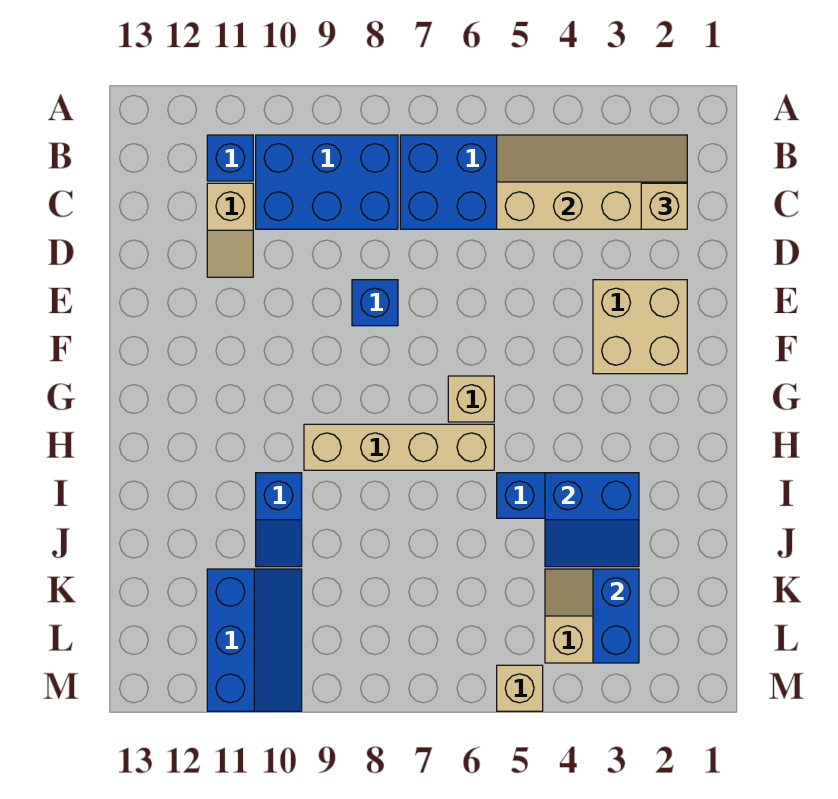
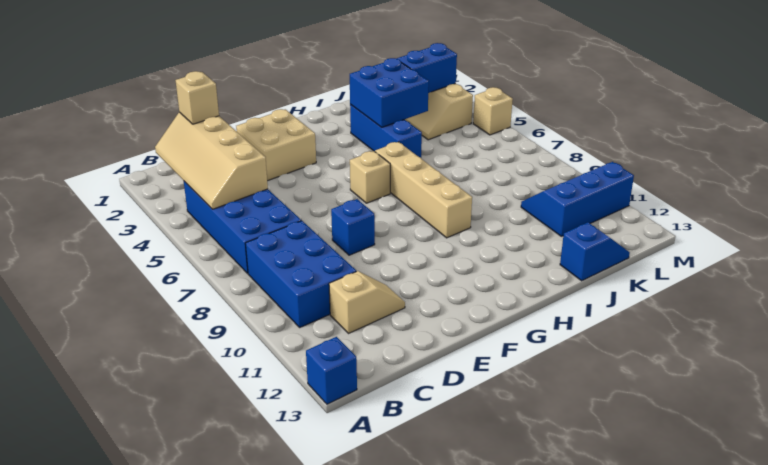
blue brick B11 level 1 -> blue brick A13 level 1
blue slope I3:J4 level 2 top I -> blue brick I3:J4 level 2
blue slope I10:J10 level 1 top I -> blue slope J13:K13 level 1 top J

